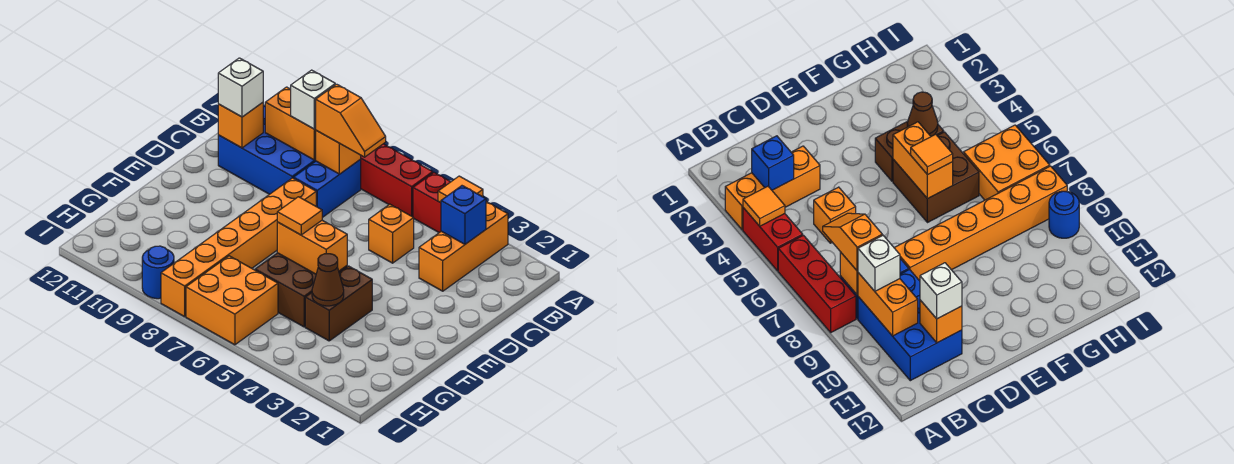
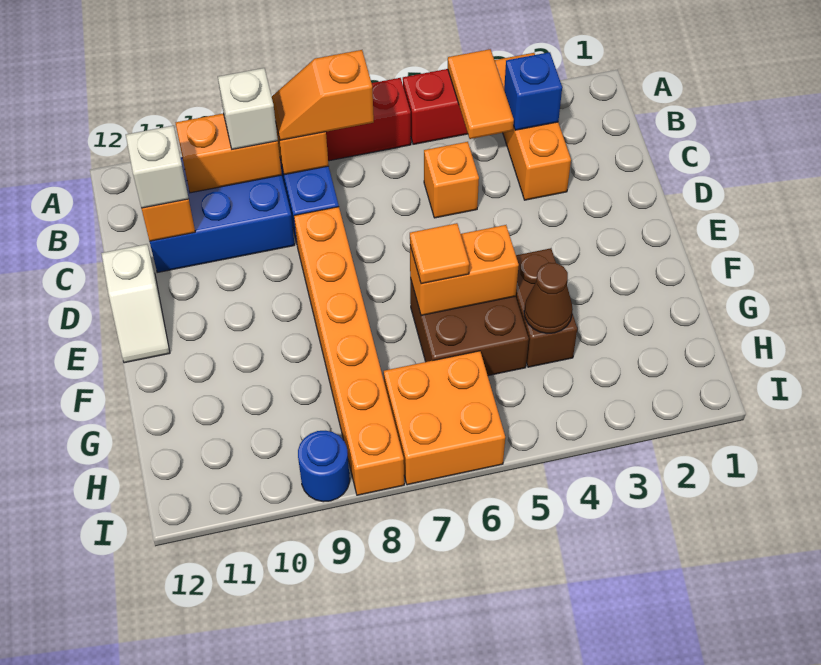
orange tile A4 level 2 -> orange tile A4:B4 level 2
orange slope B7:B8 level 3 top 8 -> orange slope B7:B8 level 3 top 7
none -> white slope D12:E12 level 1 top D

